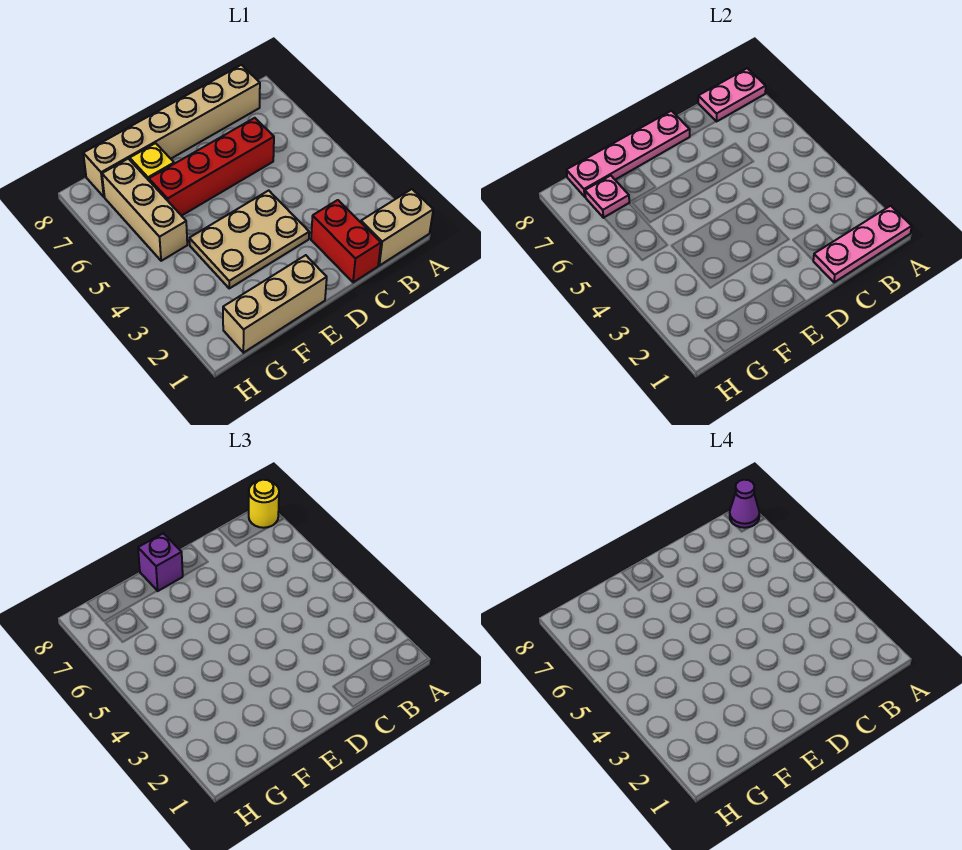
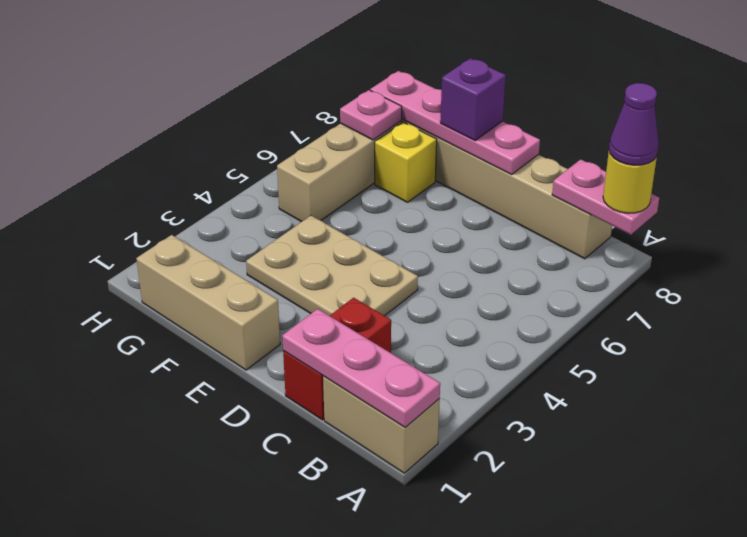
red brick C6:F6 level 1 -> none

